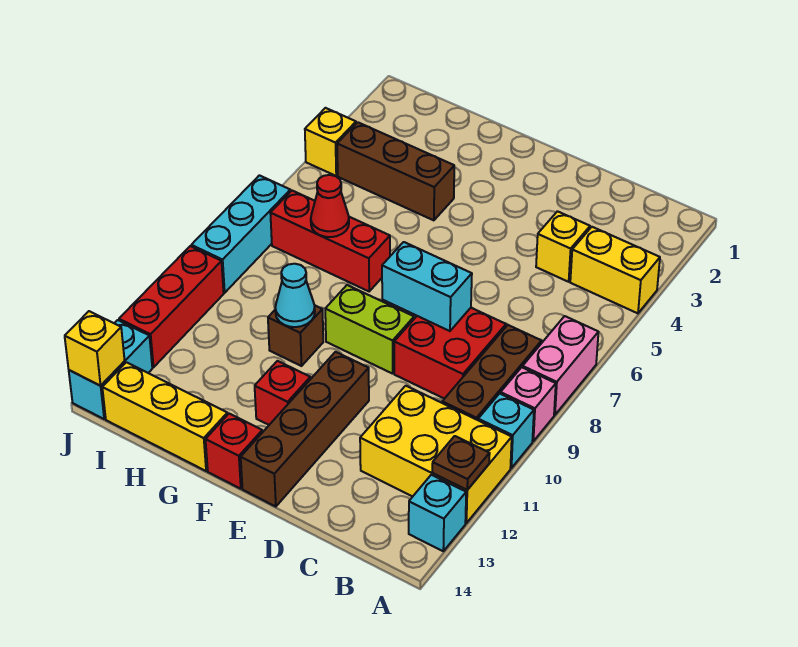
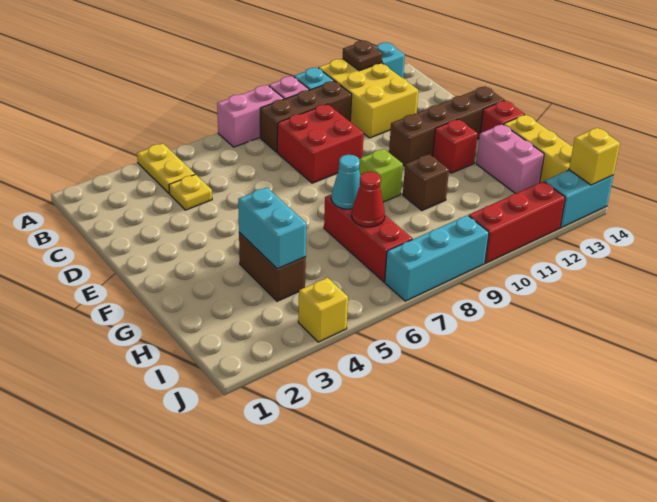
yellow brick A4:B4 level 1 -> yellow plate A4:B4 level 1
yellow brick C4 level 1 -> yellow plate C4 level 1
cyan brick D8:E8 level 2 -> cyan brick G4:H4 level 2
lime brick E9:F9 level 1 -> lime brick F9 level 1
brown brick G4:I4 level 1 -> brown brick G4:H4 level 1
cyan cone G10 level 2 -> cyan cone G7 level 2
none -> pink brick G13:H13 level 1

